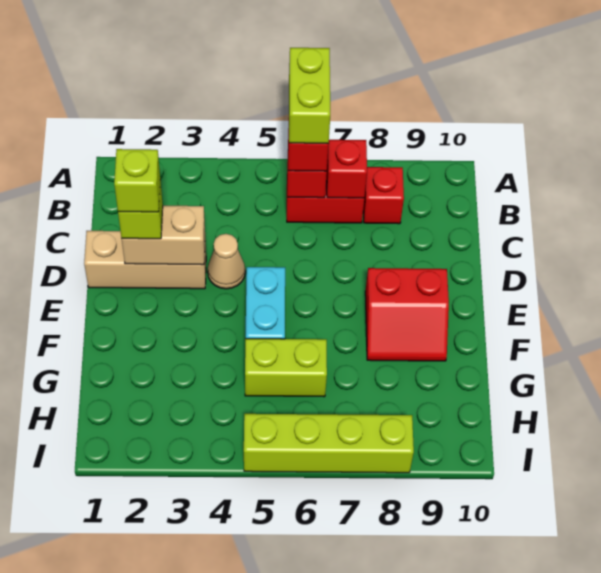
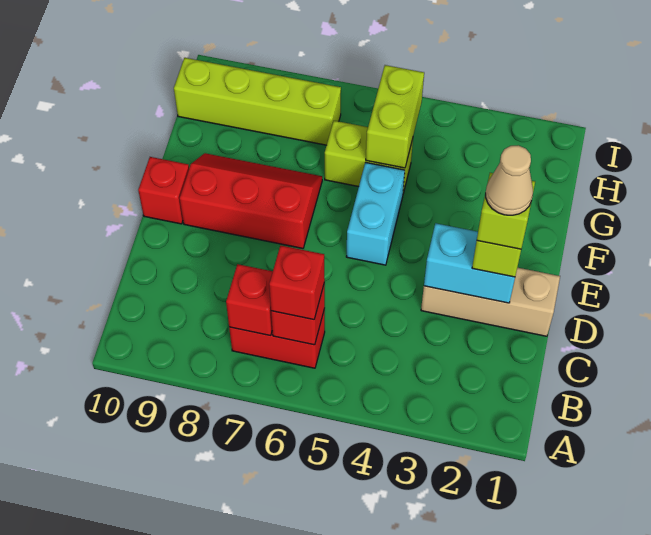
lime brick A6:B6 level 4 -> lime brick G5:H5 level 2
red brick B8 level 1 -> red brick E10 level 1
tan brick D2:D3 level 2 -> cyan brick D2:D3 level 2
tan cone D4 level 1 -> tan cone D2 level 5
red slope E8:F9 level 1 top E -> red slope E7:F9 level 1 top E
lime brick I5:I8 level 1 -> lime brick H7:H10 level 1

